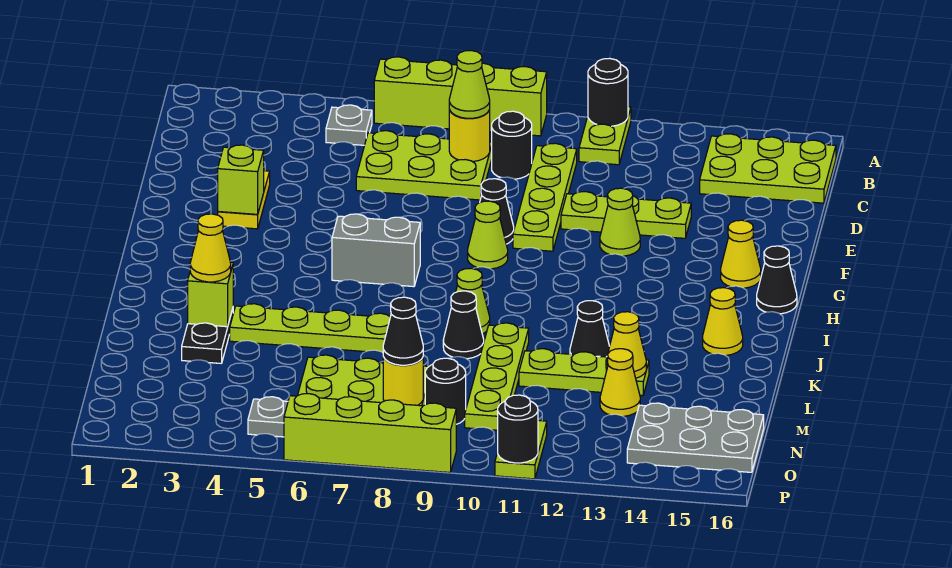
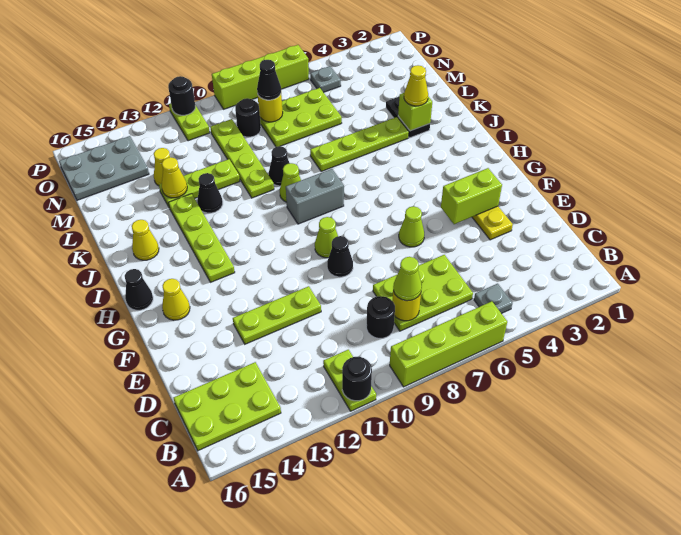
lime plate C10:F10 level 1 -> lime plate H13:K13 level 1
lime brick F3 level 2 -> lime brick F3:F4 level 2
lime cone F12 level 1 -> lime cone F6 level 1
grey brick H6:H7 level 1 -> grey brick I8:I9 level 1

